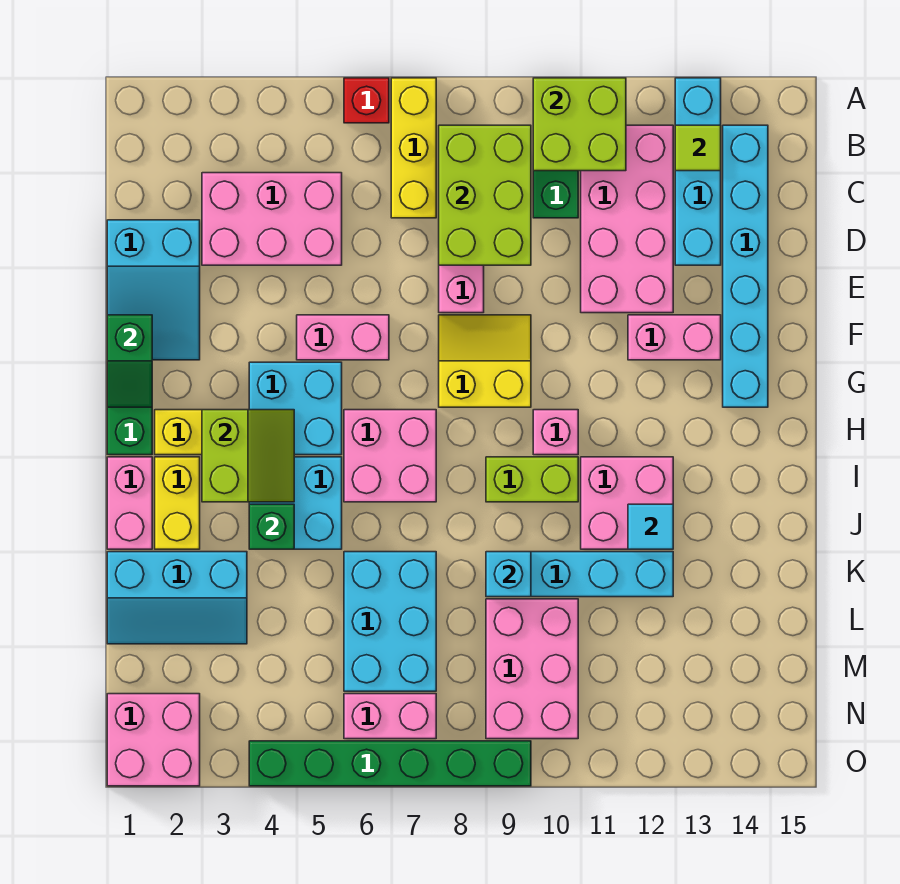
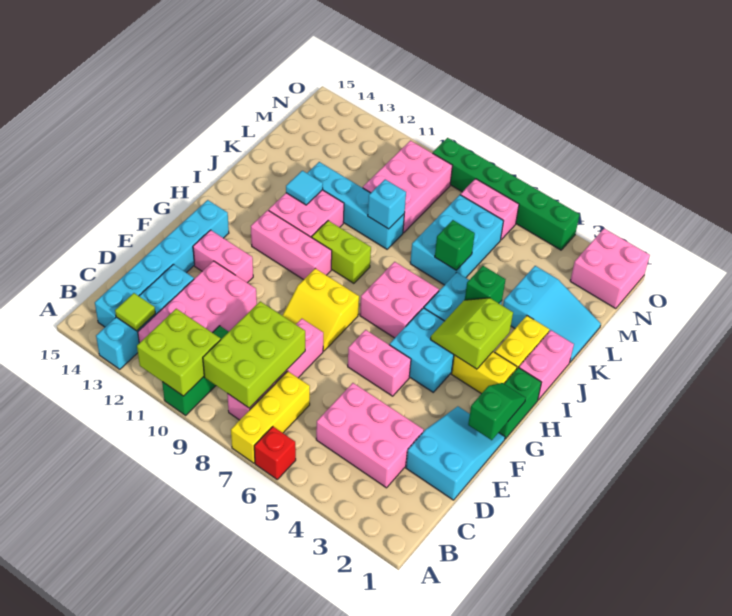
pink brick H10 level 1 -> pink brick H10:H12 level 1
cyan slope K1:L3 level 1 top K -> cyan slope K1:L3 level 1 top 3
none -> green brick K6 level 2

